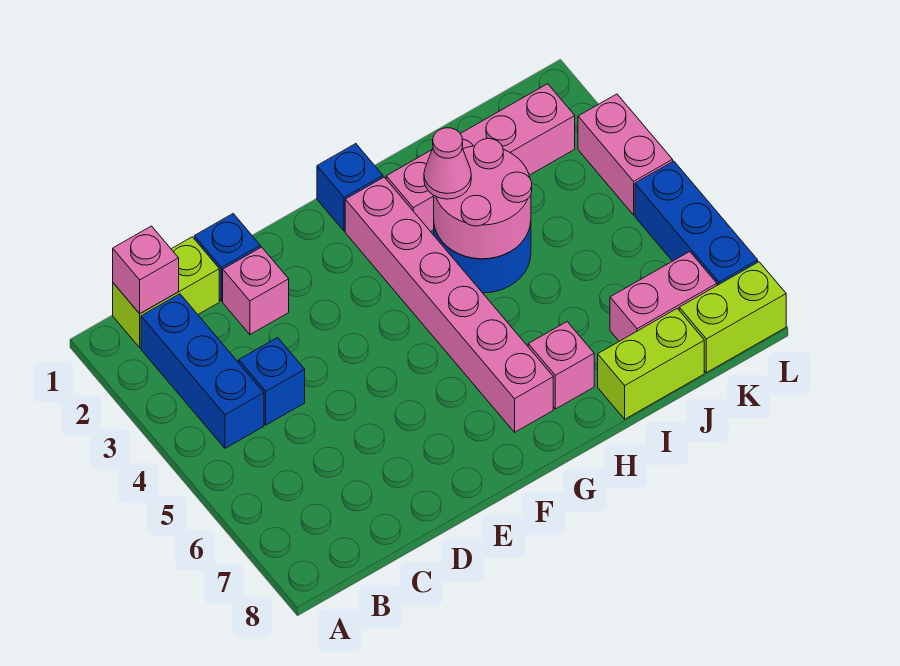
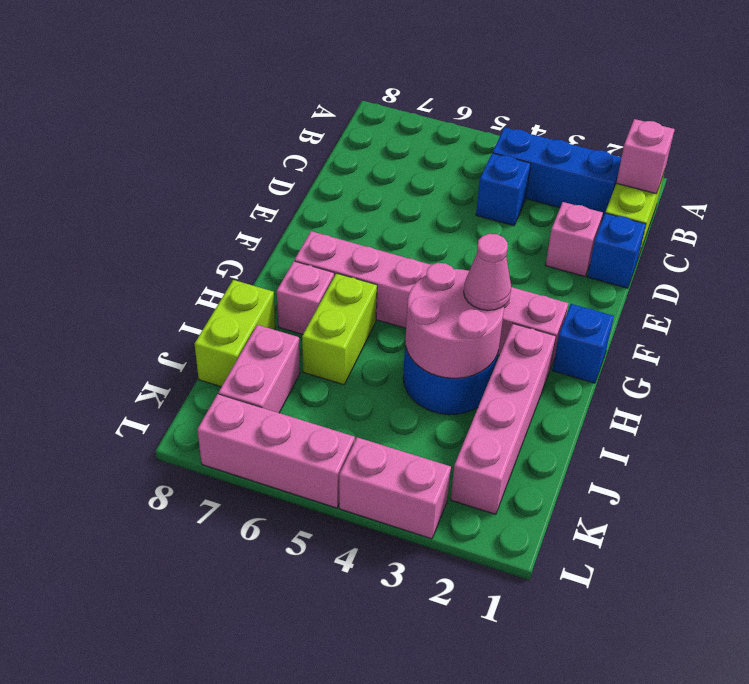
lime brick K8:L8 level 1 -> lime brick H6:I6 level 1
blue brick L5:L7 level 1 -> pink brick L5:L7 level 1

